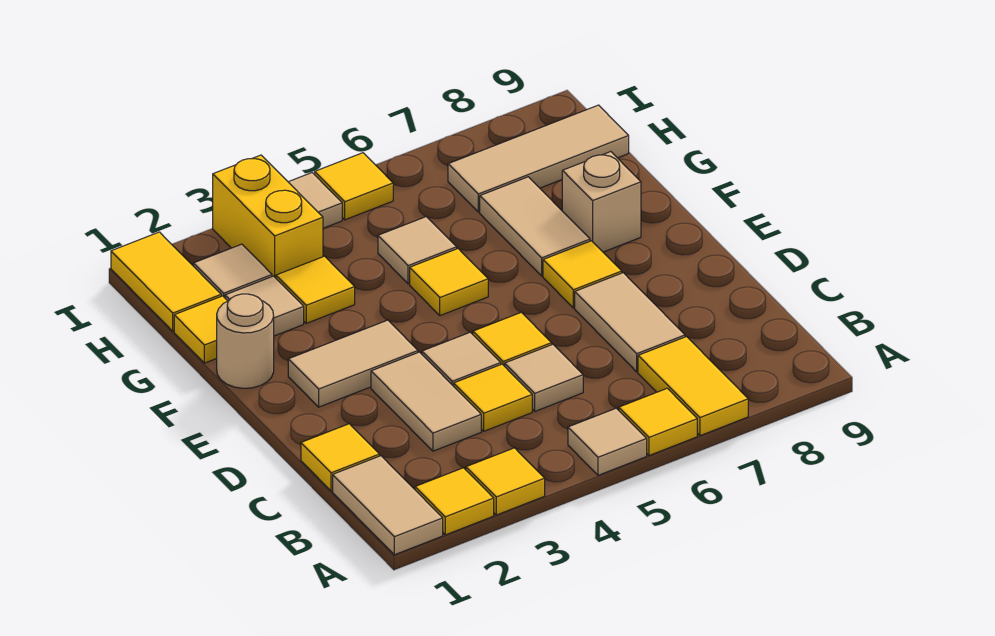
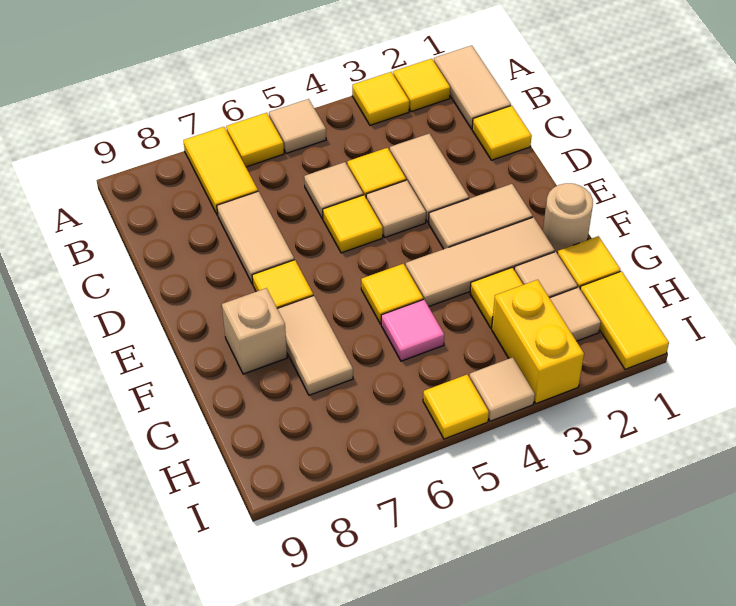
tan tile G5 level 1 -> pink tile G5 level 1
tan tile H7:H9 level 1 -> tan tile F2:F4 level 1

